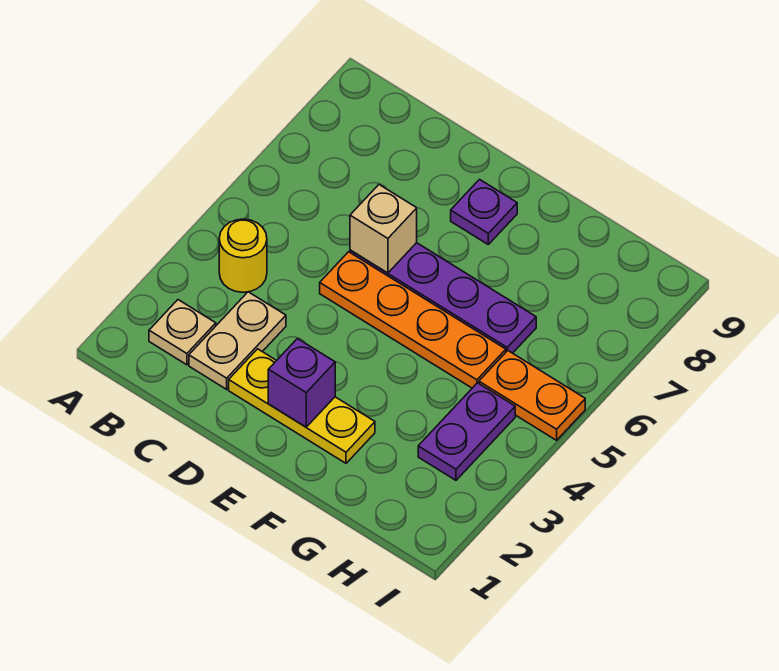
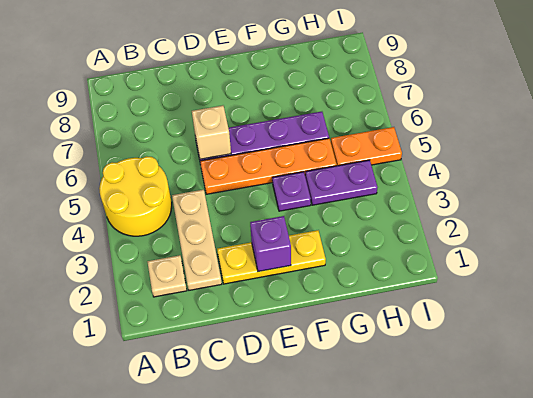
yellow round brick B4 level 1 -> yellow round brick A4:B5 level 1
tan plate C2:C3 level 1 -> tan plate C2:C4 level 1
purple plate E8 level 1 -> purple plate F4 level 1
purple plate H3:H4 level 1 -> purple plate G4:H4 level 1

